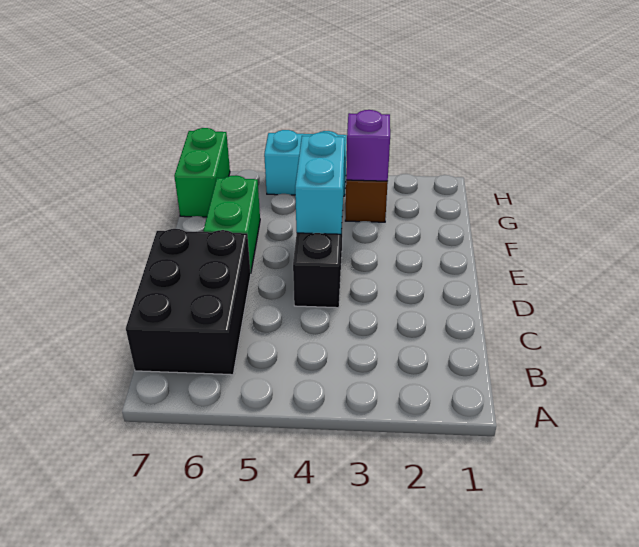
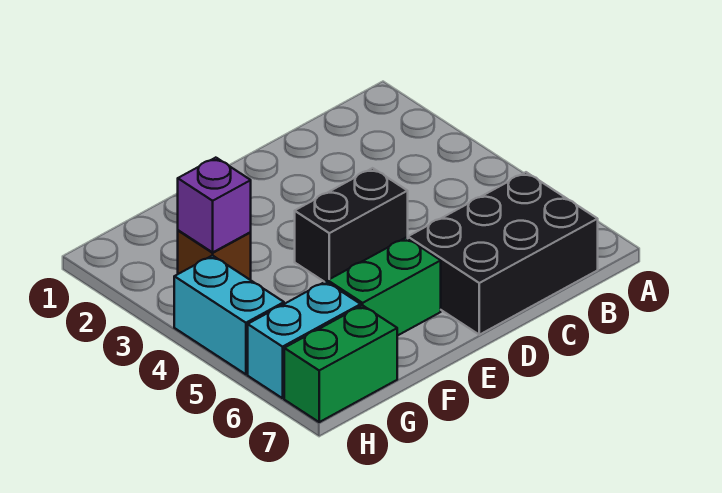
cyan brick E4:F4 level 2 -> cyan brick G6:H6 level 1

